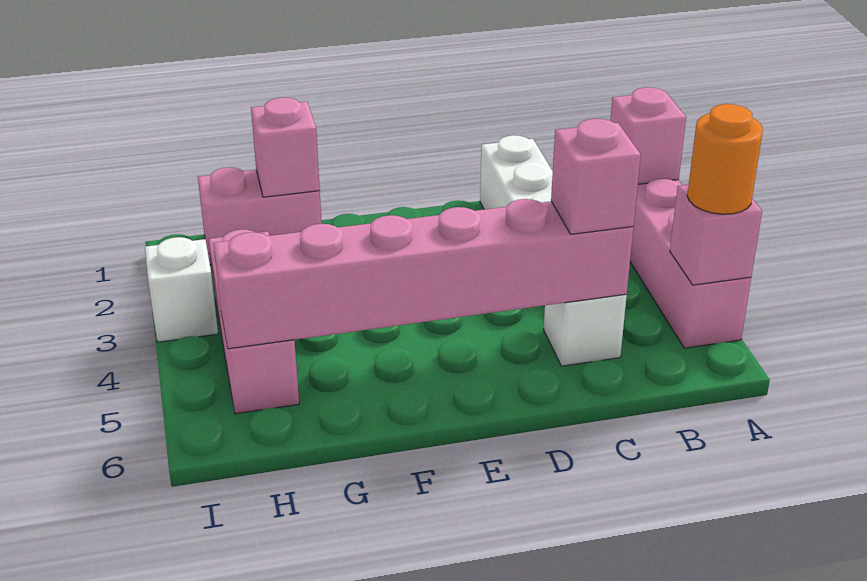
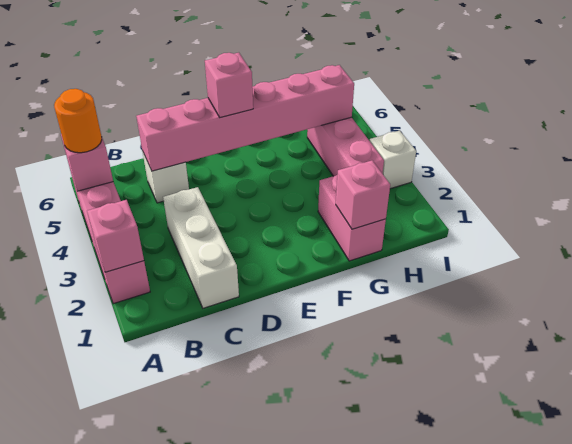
pink brick C5 level 3 -> pink brick E5 level 3
pink brick G1:H1 level 1 -> pink brick G1:G2 level 1

